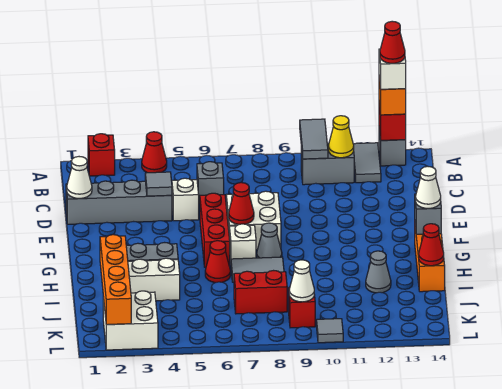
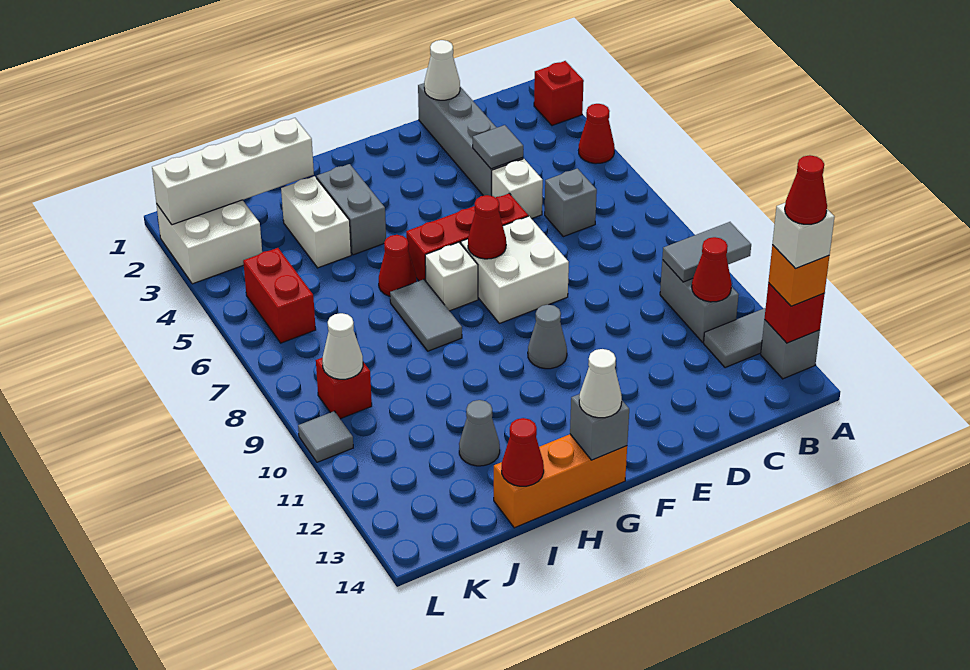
yellow cone B11 level 2 -> red cone B11 level 2
grey cone G8 level 1 -> grey cone F10 level 1
orange brick I2:L2 level 2 -> white brick I2:L2 level 2
red brick J7:J8 level 1 -> red brick K5:K6 level 1

